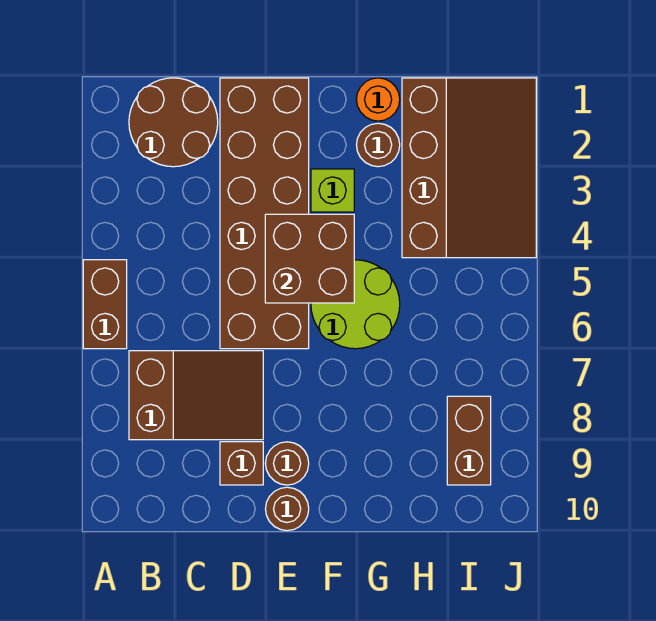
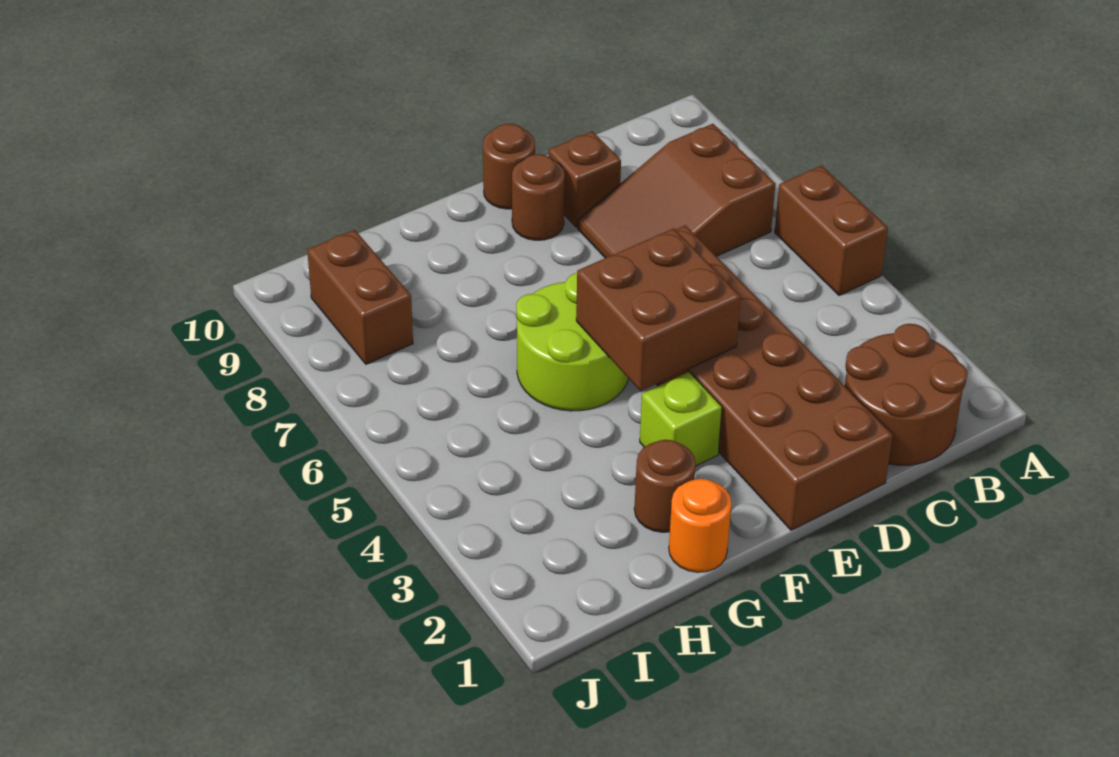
brown slope H1:J4 level 1 top H -> none

